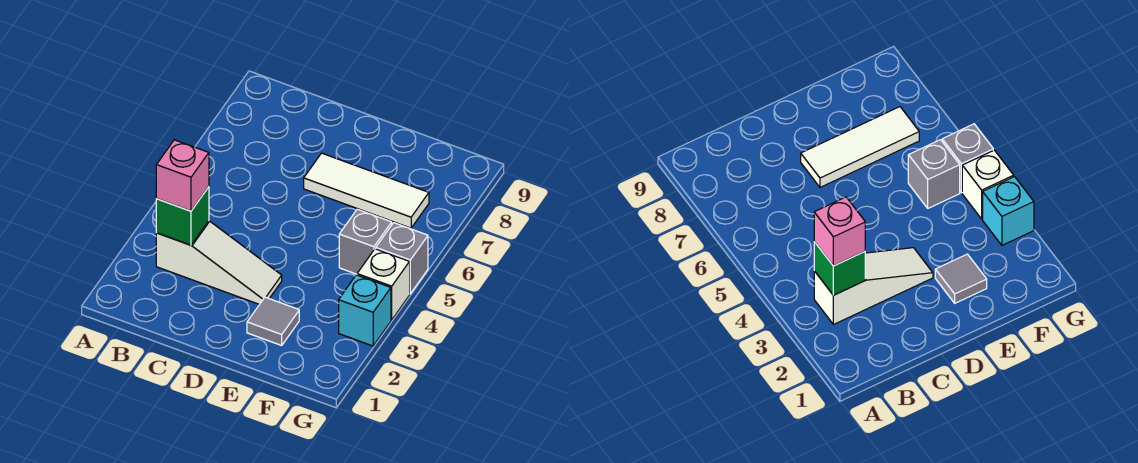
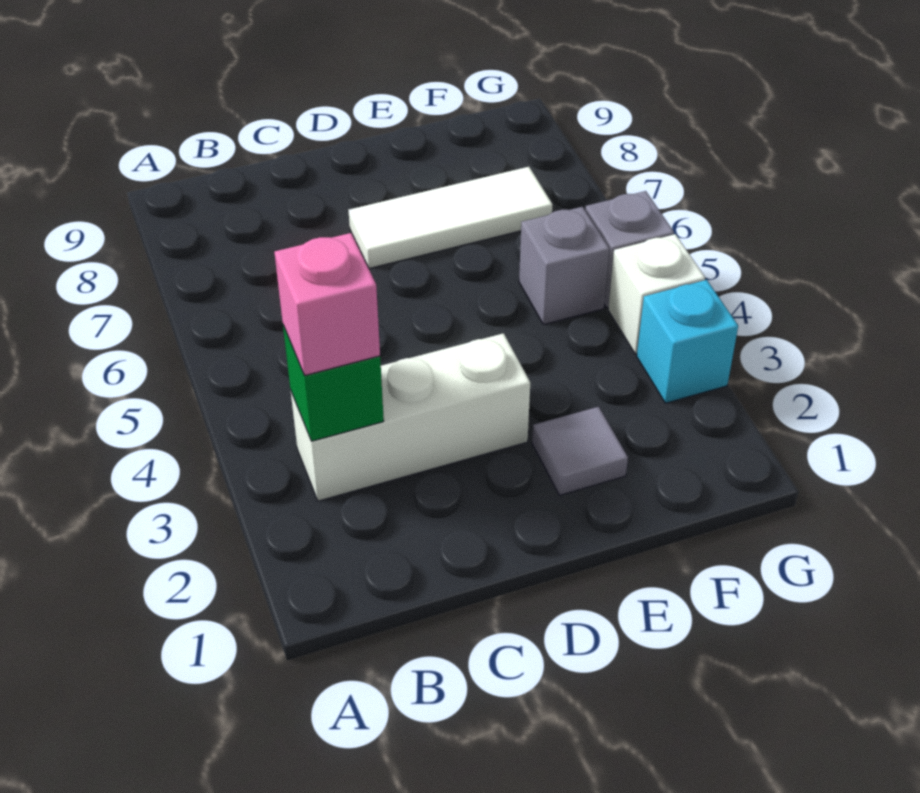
white slope B3:D3 level 1 top B -> white brick B3:D3 level 1

